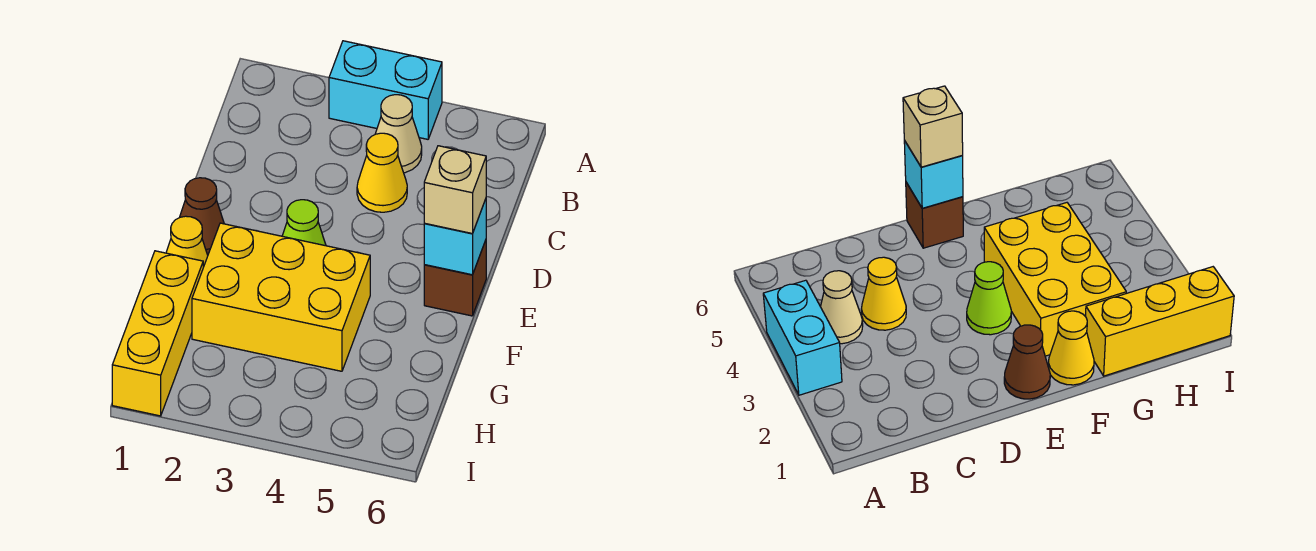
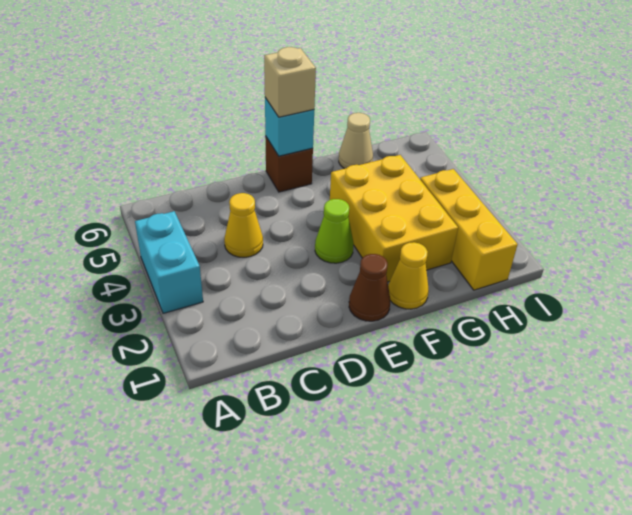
tan cone B4 level 1 -> tan cone G6 level 1
yellow brick G1:I1 level 1 -> yellow brick H1:H3 level 1

